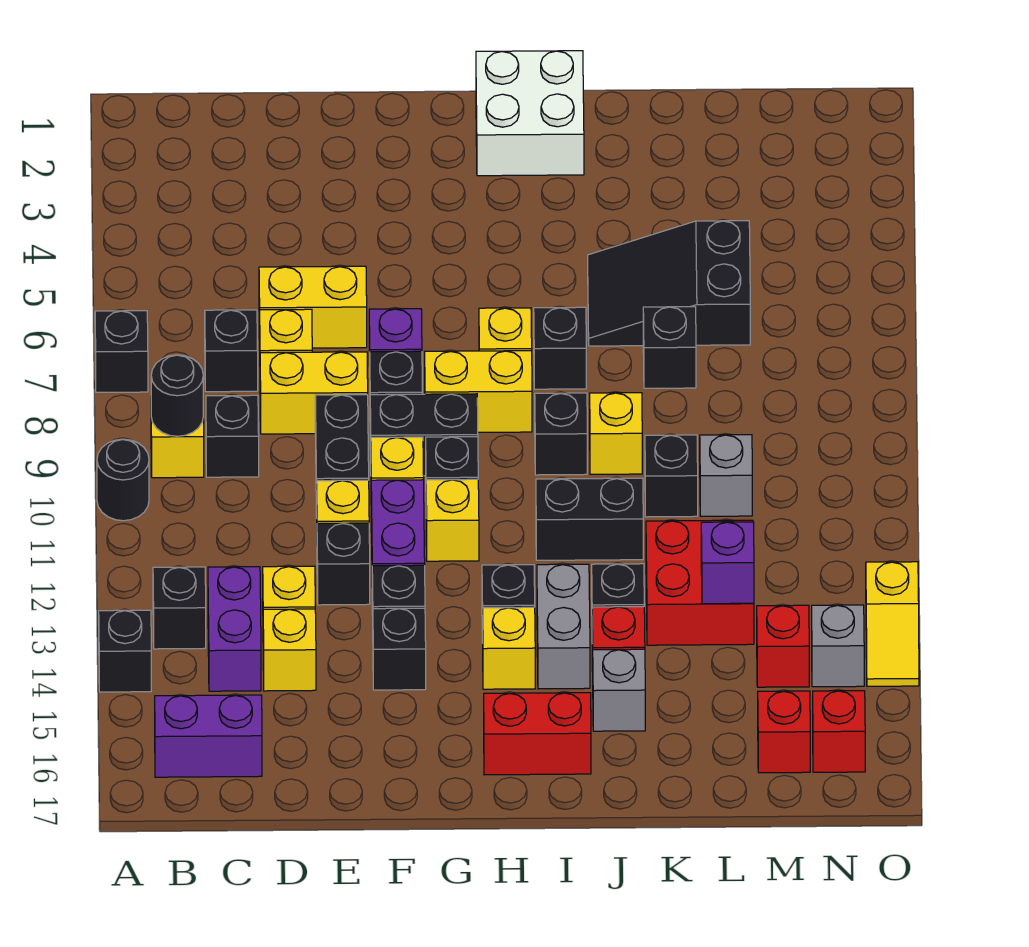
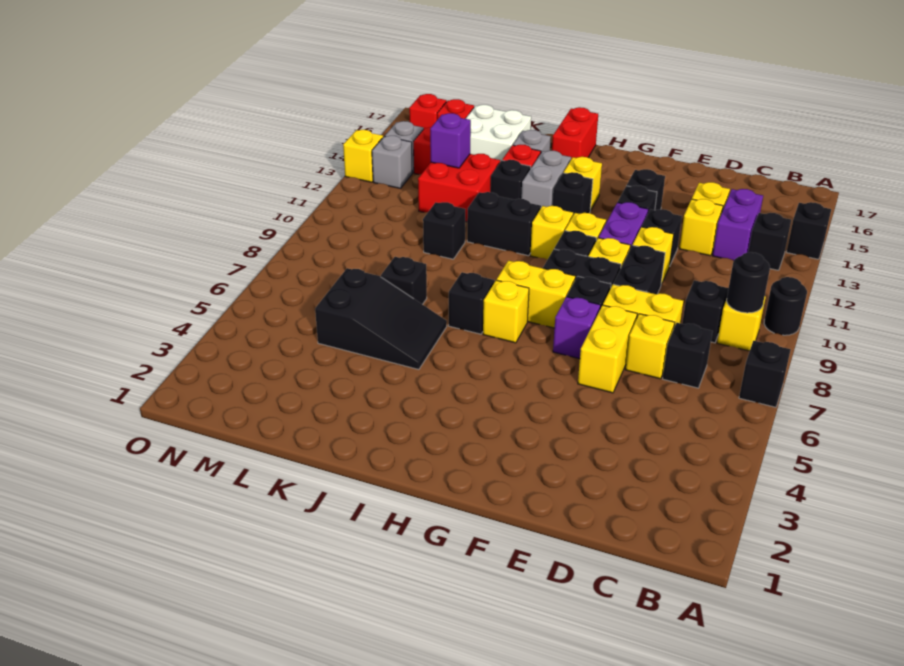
purple brick B16:C16 level 1 -> none
yellow brick D6:E6 level 1 -> yellow brick E6:E7 level 1
white brick H1:I2 level 1 -> white brick K15:L16 level 1
red brick H16:I16 level 1 -> red brick I16:I17 level 1
black brick I9 level 1 -> none
yellow brick J9 level 1 -> yellow brick H11 level 1
grey brick L10 level 1 -> grey brick N13 level 1

